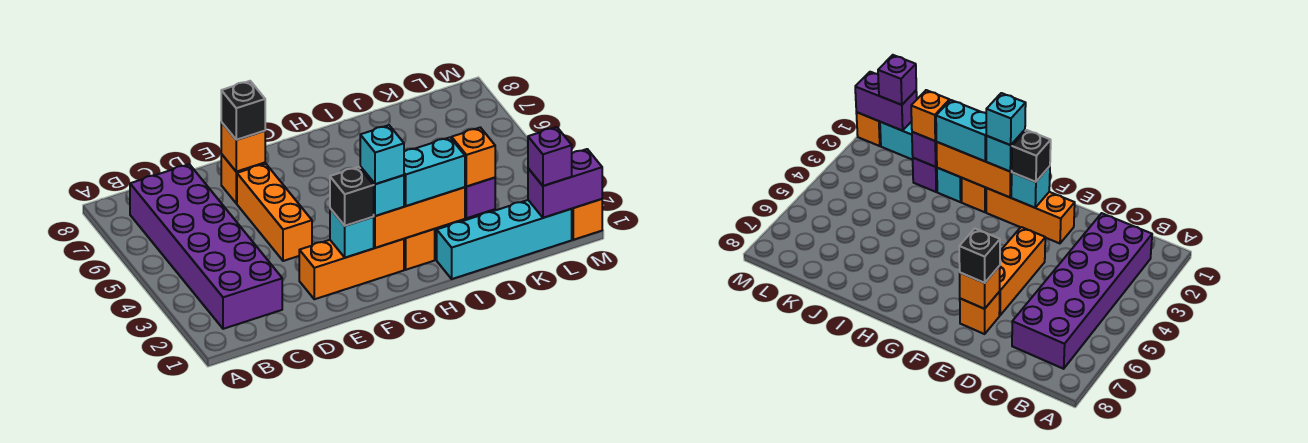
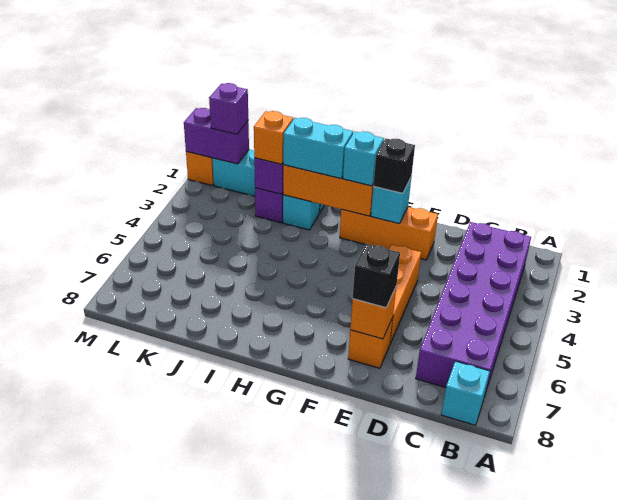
cyan brick G2 level 4 -> cyan brick B8 level 1
orange brick H2 level 1 -> none

